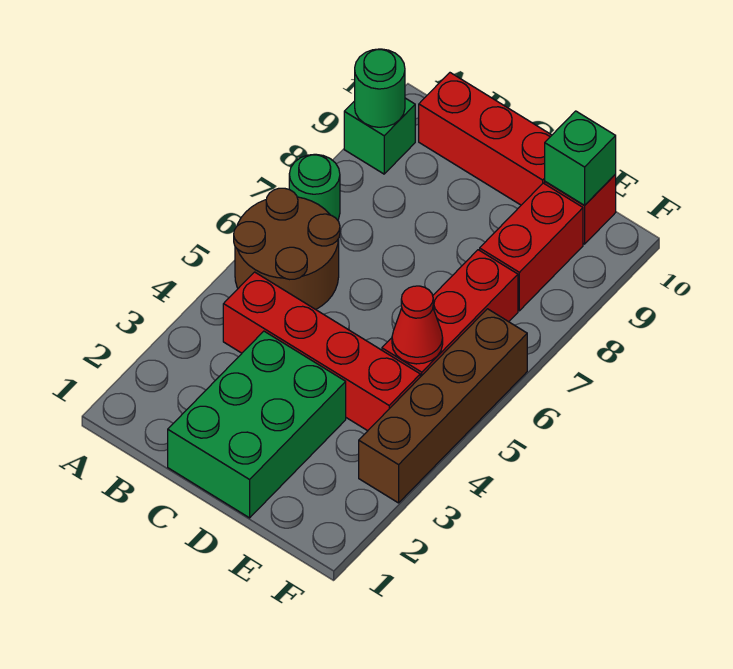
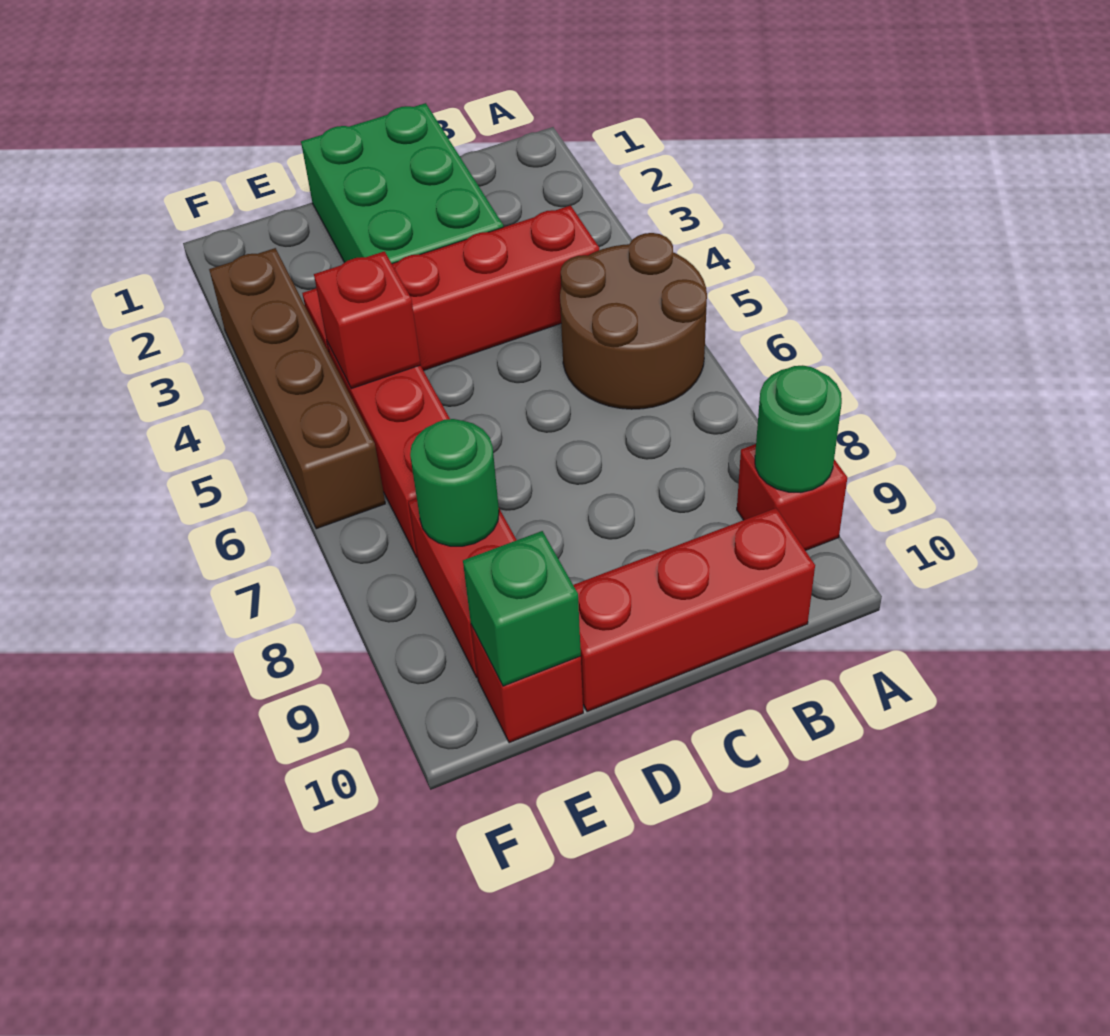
green round brick A7 level 1 -> green round brick E8 level 2
green brick A9 level 1 -> red brick A9 level 1
red cone E5 level 2 -> red brick E5 level 2

